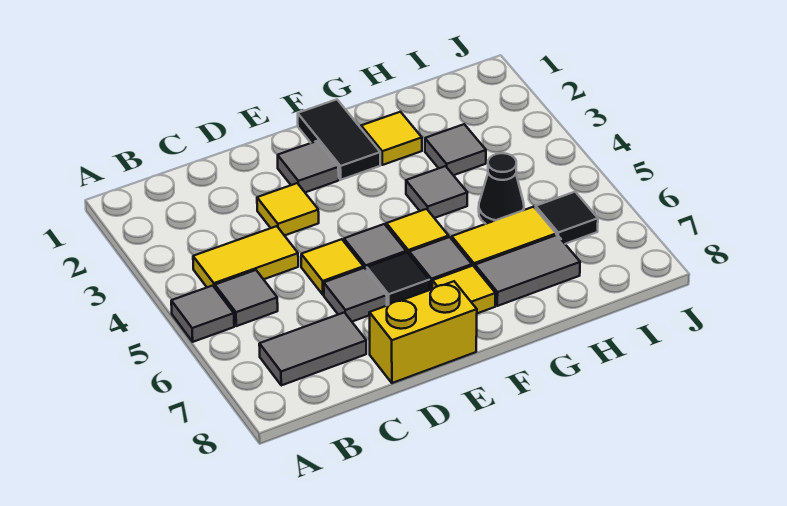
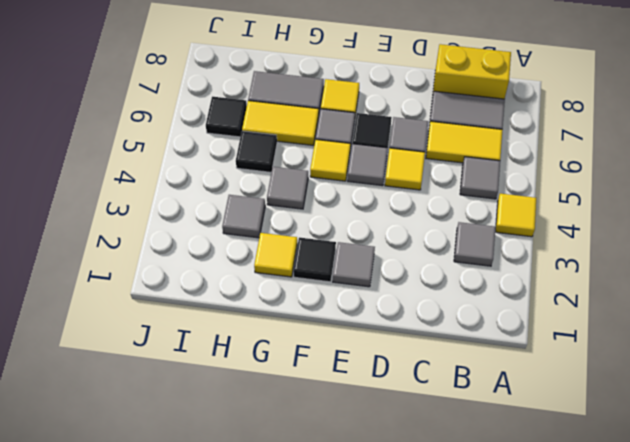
grey tile A5 level 1 -> grey tile B3 level 1
yellow tile B4:C4 level 1 -> yellow tile B6:C6 level 1
yellow tile D3 level 1 -> yellow tile A4 level 1
yellow brick D8:E8 level 1 -> yellow brick B8:C8 level 1
black tile F1:F2 level 1 -> black tile F2 level 1
black cone H5 level 1 -> black tile H5 level 1

